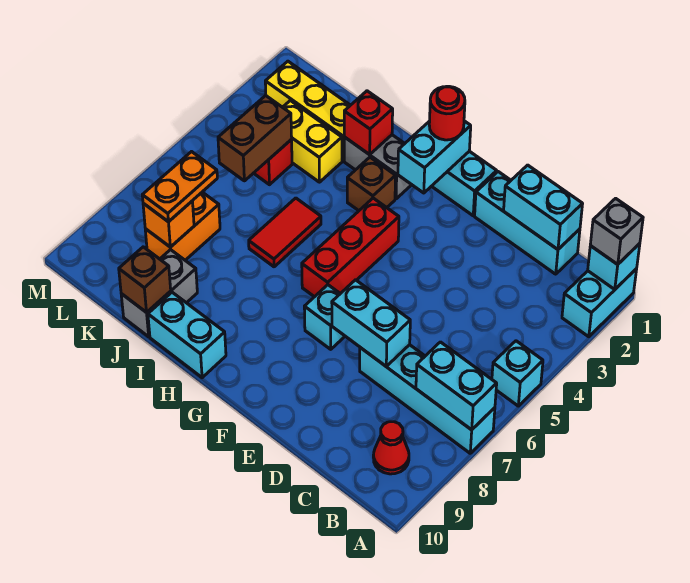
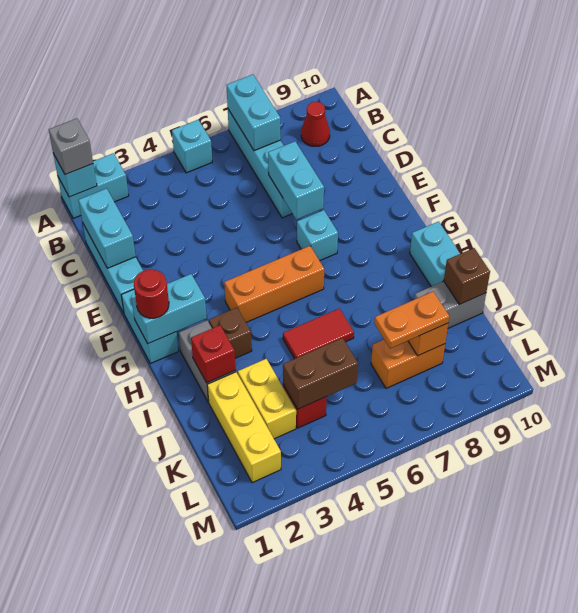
red brick G4:G6 level 1 -> orange brick G4:G6 level 1

